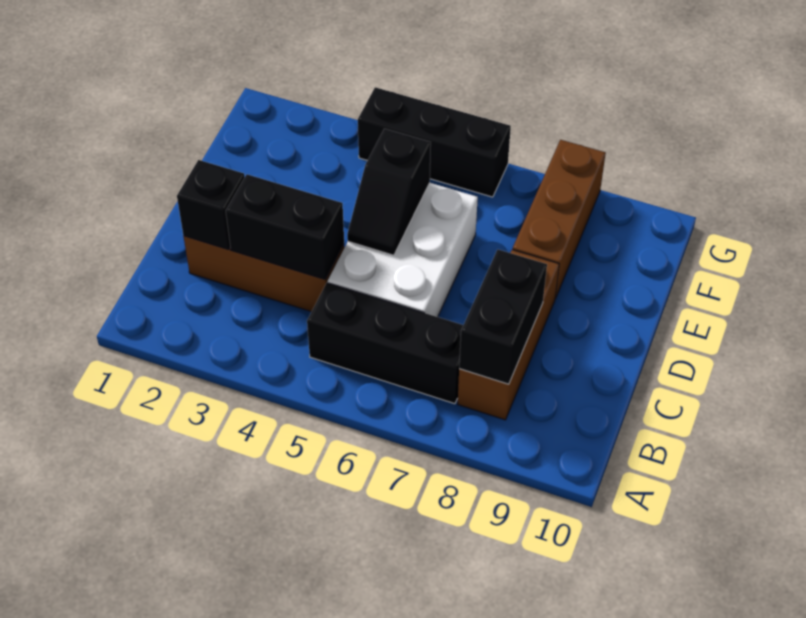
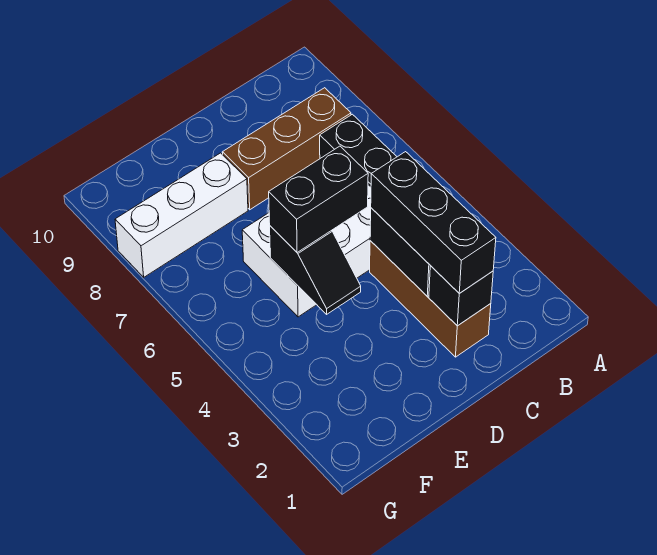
black brick B8:C8 level 2 -> black brick D5:E5 level 3
black slope D5:E5 level 2 top E -> black slope E4:E5 level 2 top 5
brown brick E8:G8 level 1 -> white brick E8:G8 level 1
black brick G4:G6 level 1 -> black brick C2:C4 level 3

